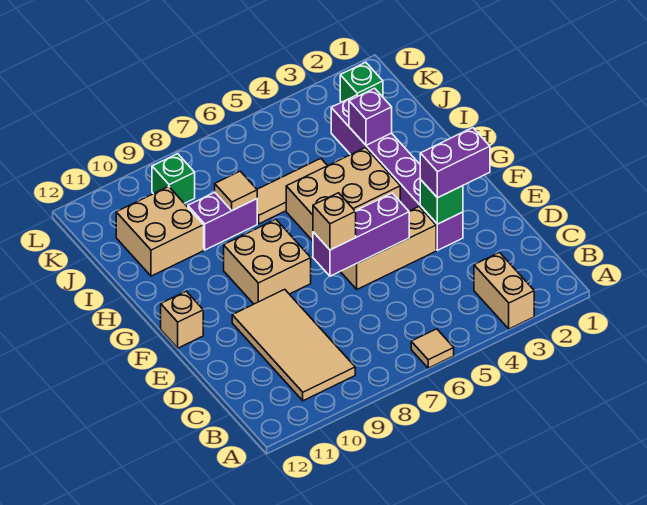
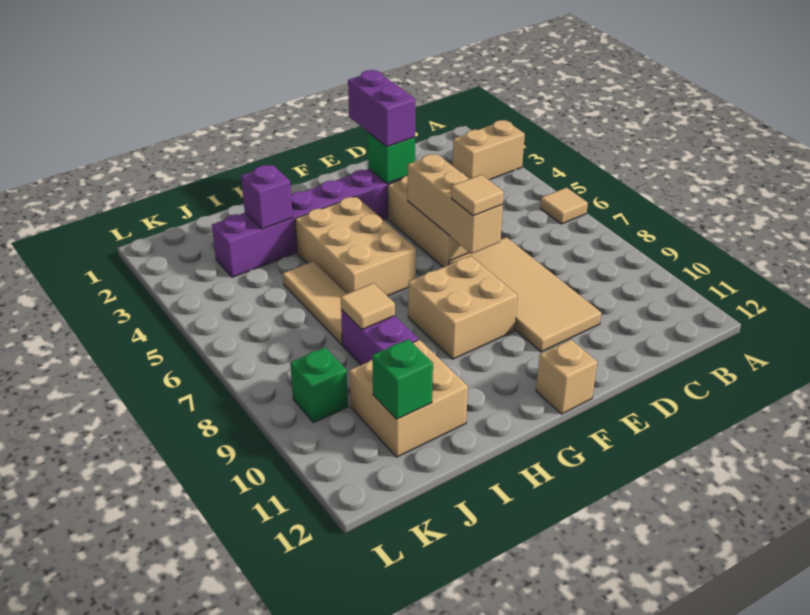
tan tile B9:E10 level 1 -> tan tile D7:E10 level 1
purple brick E5:E7 level 2 -> tan brick E5:E7 level 2
tan brick E7 level 3 -> tan tile E7 level 3
green brick K2 level 1 -> green brick J11 level 2

